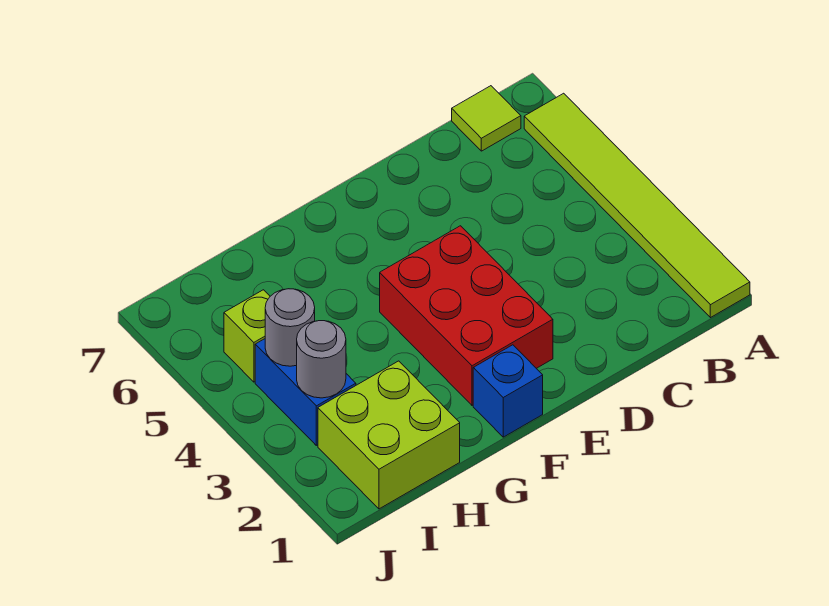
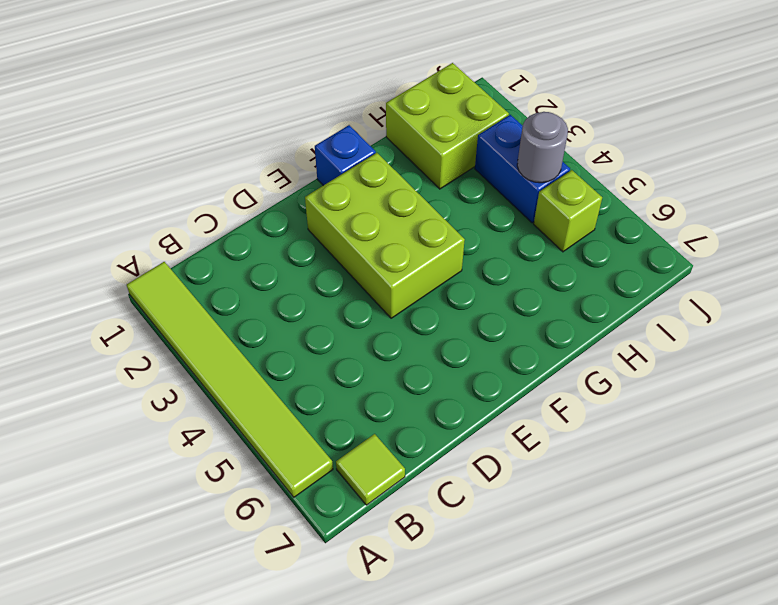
red brick E2:F4 level 1 -> lime brick E2:F4 level 1
grey round brick I3 level 2 -> none

